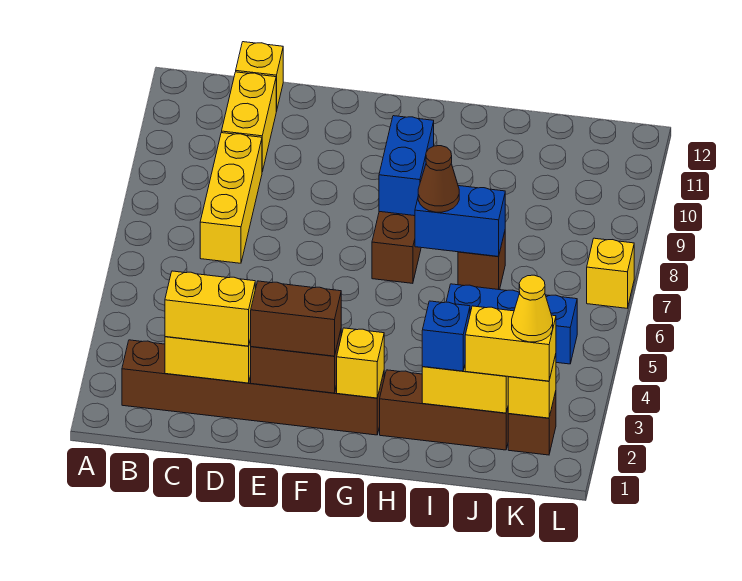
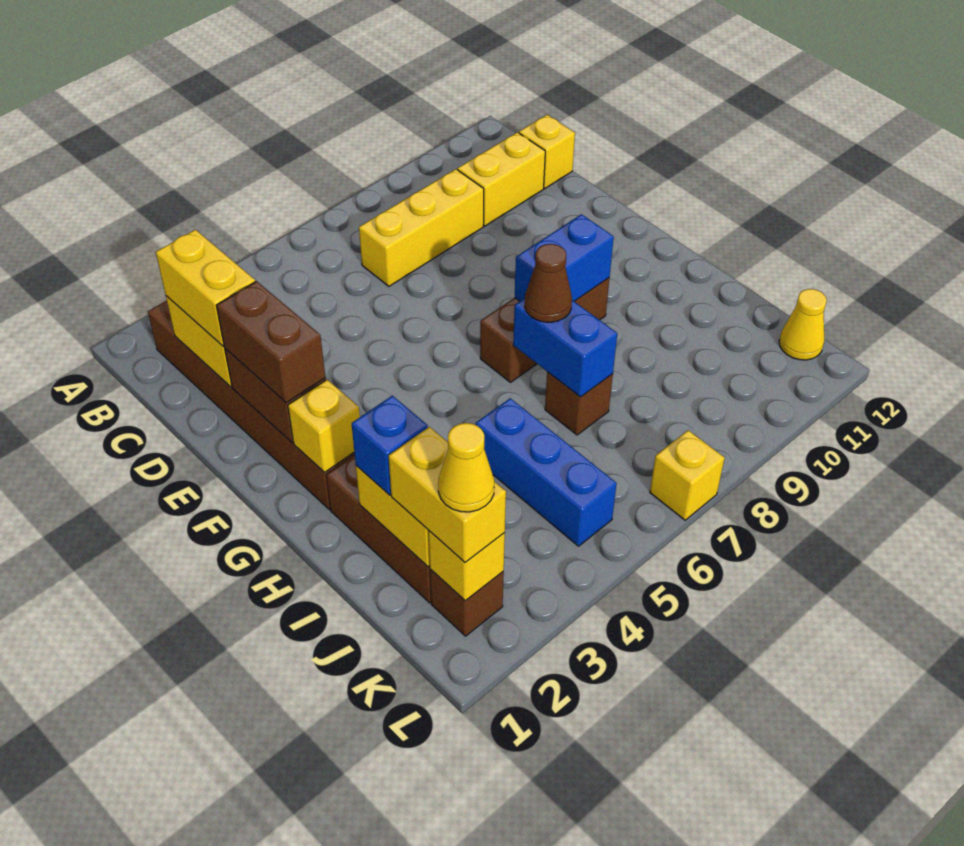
none -> yellow cone K12 level 1

